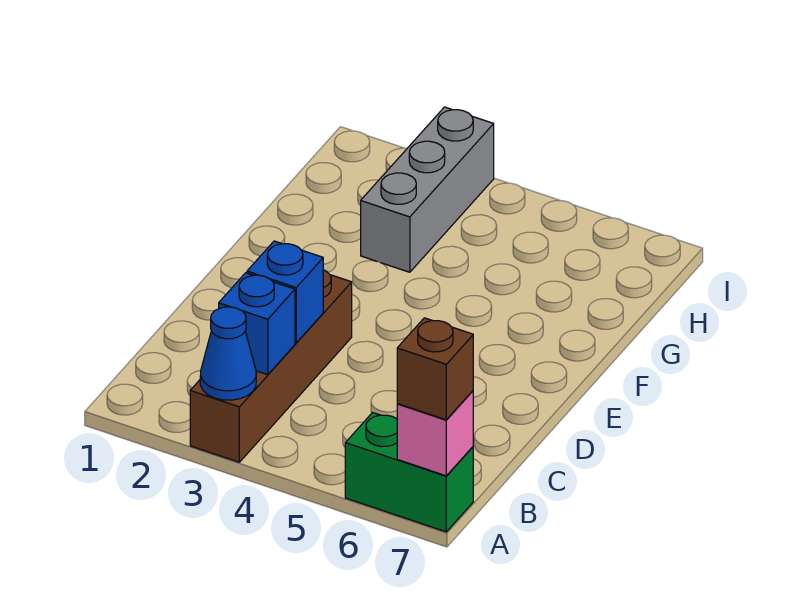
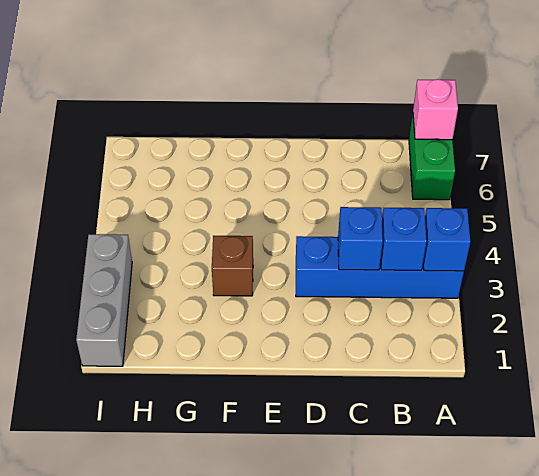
brown brick A3:D3 level 1 -> blue brick A3:D3 level 1
blue cone A3 level 2 -> blue brick A3 level 2
brown brick A7 level 3 -> brown brick F3 level 1
grey brick G3:I3 level 1 -> grey brick I1:I3 level 1

